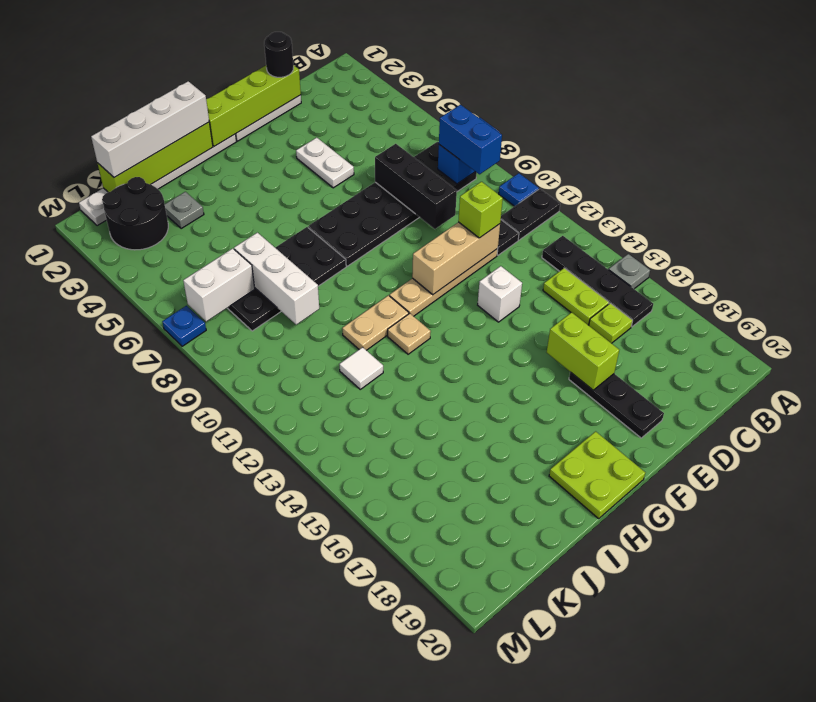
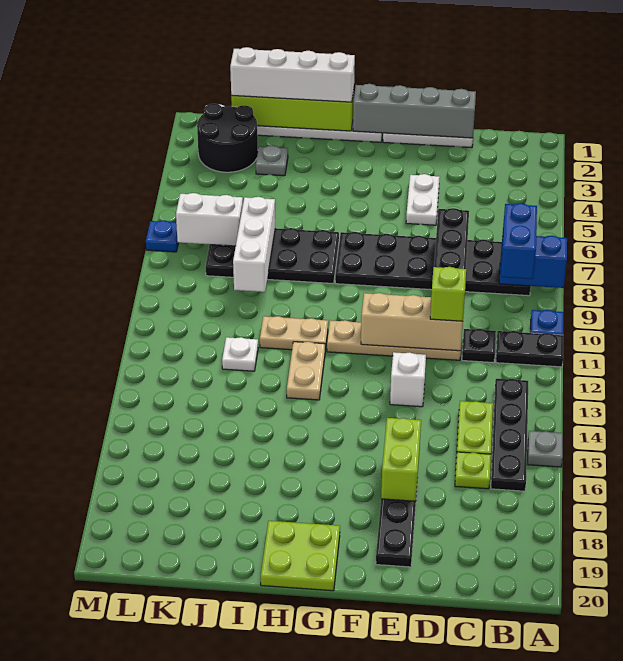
lime brick D1:G1 level 2 -> grey brick D1:G1 level 2
black round brick D1 level 3 -> none
tan plate H12 level 1 -> tan plate H12:H13 level 1
white tile J12 level 1 -> white plate J12 level 1

